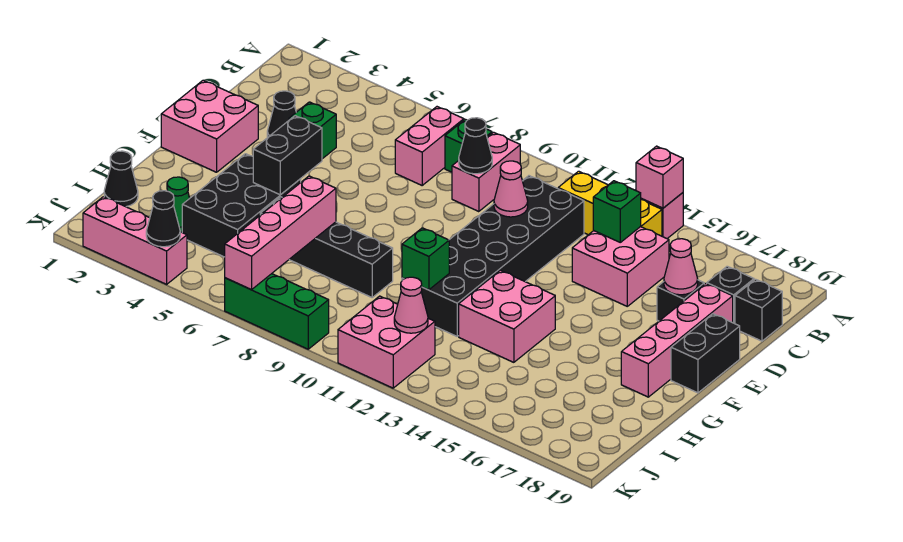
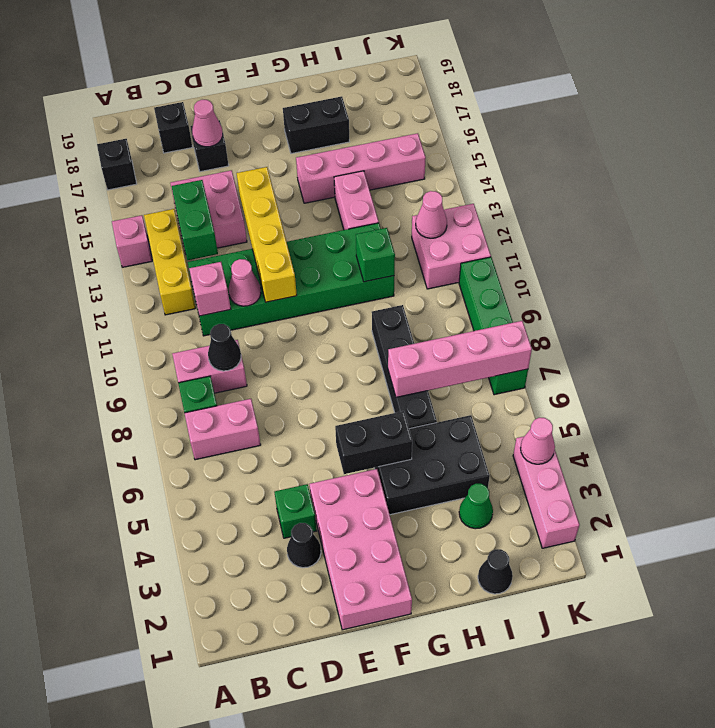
pink brick A14 level 2 -> pink brick C11 level 2
black brick C11:H12 level 1 -> green brick C11:H12 level 1
green brick C14 level 2 -> green brick C13:C14 level 2
black brick C19 level 1 -> black brick A17 level 1
pink brick D18:G18 level 1 -> pink brick G15:J15 level 1
pink brick E1:F2 level 1 -> pink brick E1:F4 level 1
none -> yellow brick E11:E14 level 2
black brick E19:F19 level 1 -> black brick G17:H17 level 1
pink brick G13:H14 level 1 -> pink brick H13:H14 level 1
black cone K4 level 2 -> pink cone K4 level 2
green brick K7:K9 level 1 -> green brick K7:K10 level 1

